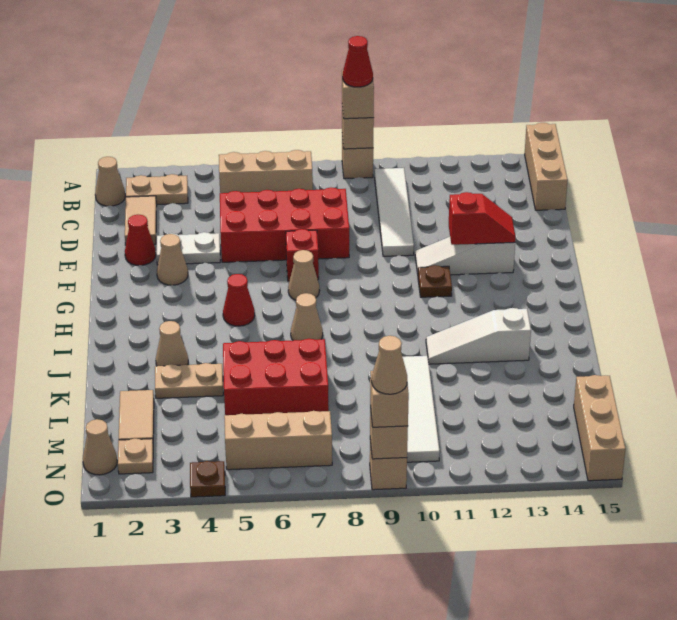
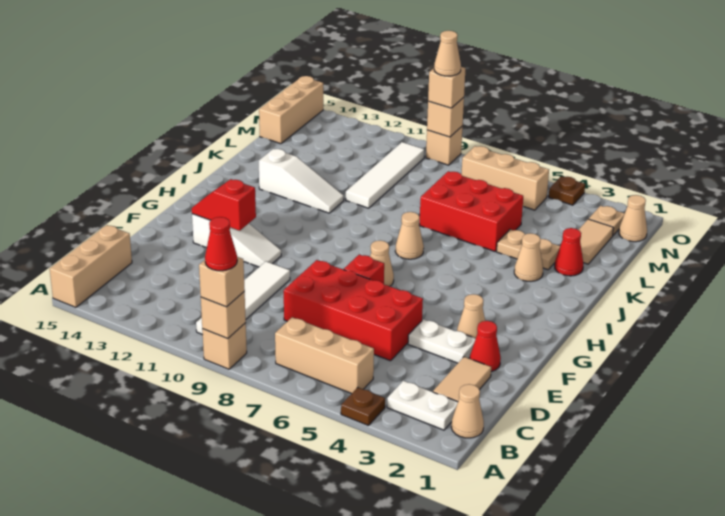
tan plate B2:B3 level 1 -> white plate B2:B3 level 1
brown plate G11 level 1 -> brown plate A4 level 1
red cone H5 level 1 -> red cone K2 level 1

